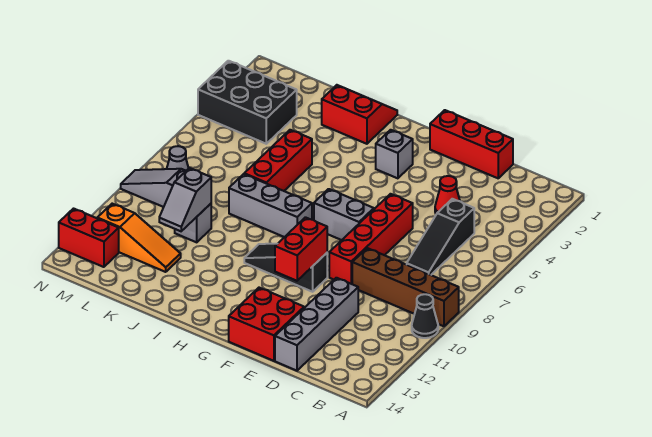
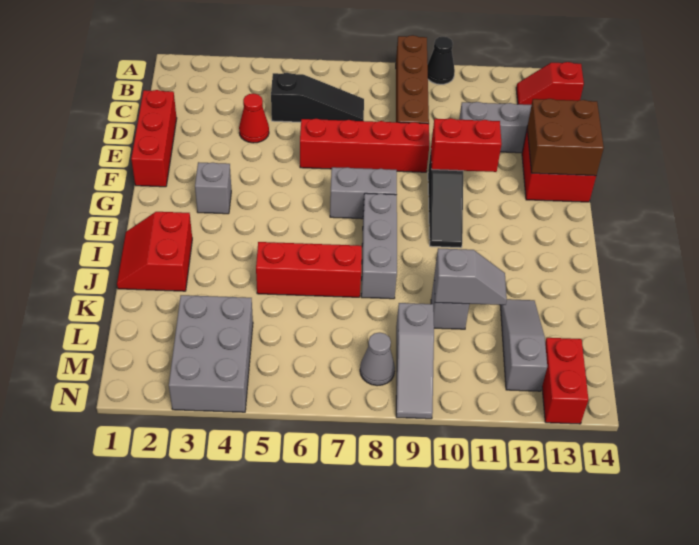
none -> red slope B13:B14 level 1 top 14
none -> brown brick E13:F14 level 2
grey brick F7:G7 level 1 -> grey brick G7:G8 level 1
orange slope K12:M12 level 1 top M -> grey slope K12:M12 level 1 top M
black brick L3:N4 level 1 -> grey brick L3:N4 level 1

